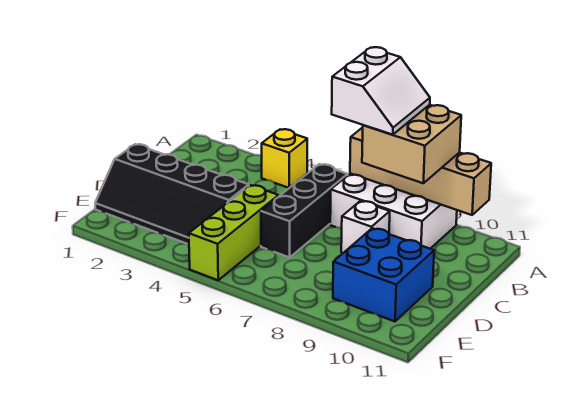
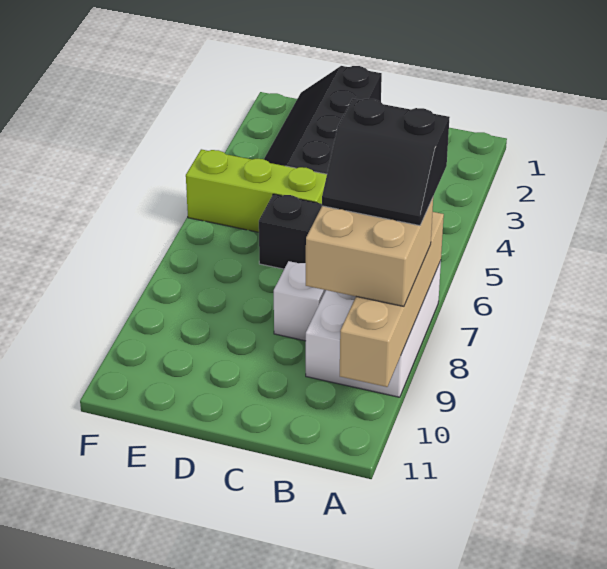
yellow brick A4 level 1 -> none
white slope A7:B8 level 4 top 7 -> black slope A7:B8 level 4 top 7
blue brick D9:E10 level 1 -> none

